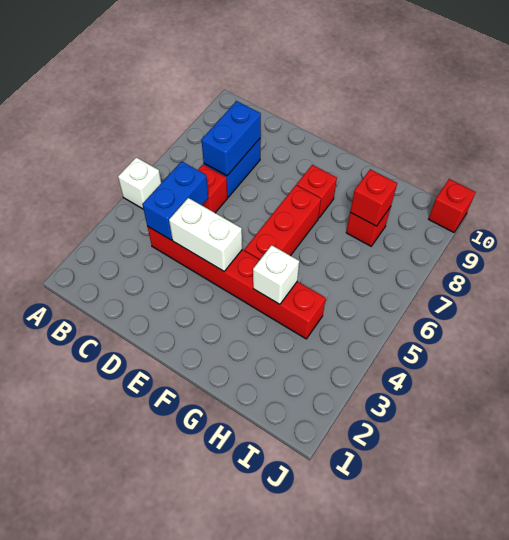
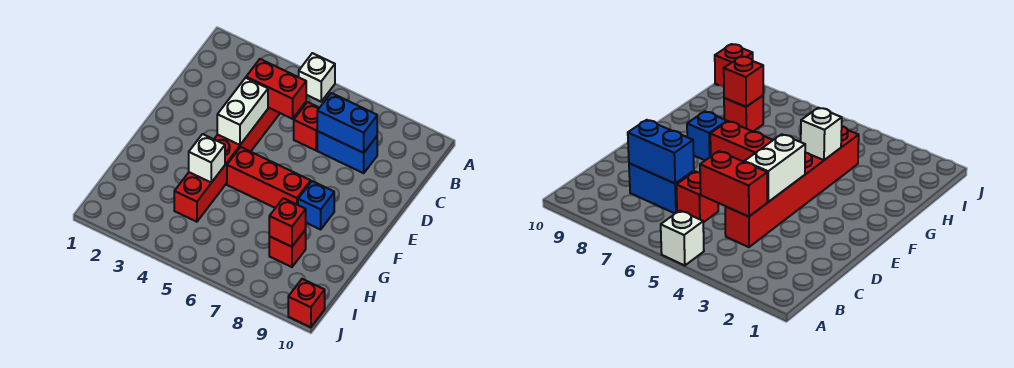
blue brick C4:C5 level 2 -> red brick C4:C5 level 2
red brick F8 level 1 -> blue brick F8 level 1

